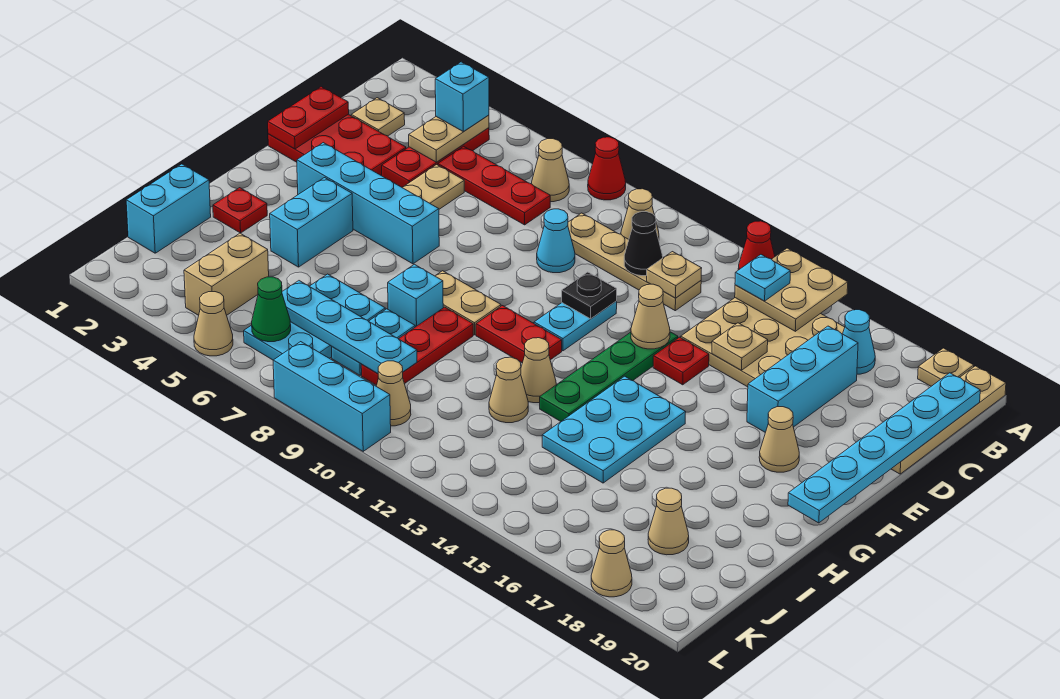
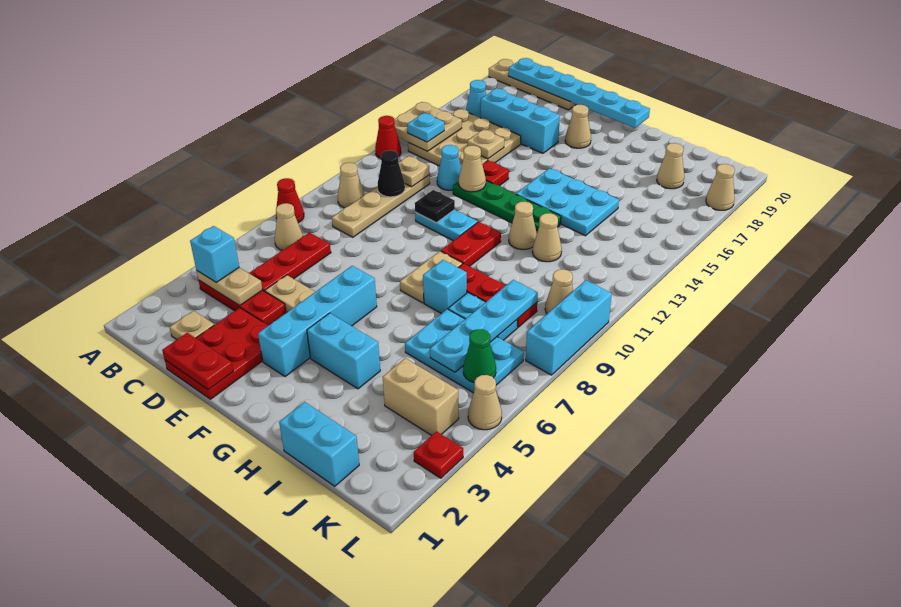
tan plate A19 level 1 -> none
cyan cone D9 level 1 -> cyan cone D13 level 1
red plate H2 level 1 -> red plate L3 level 1

